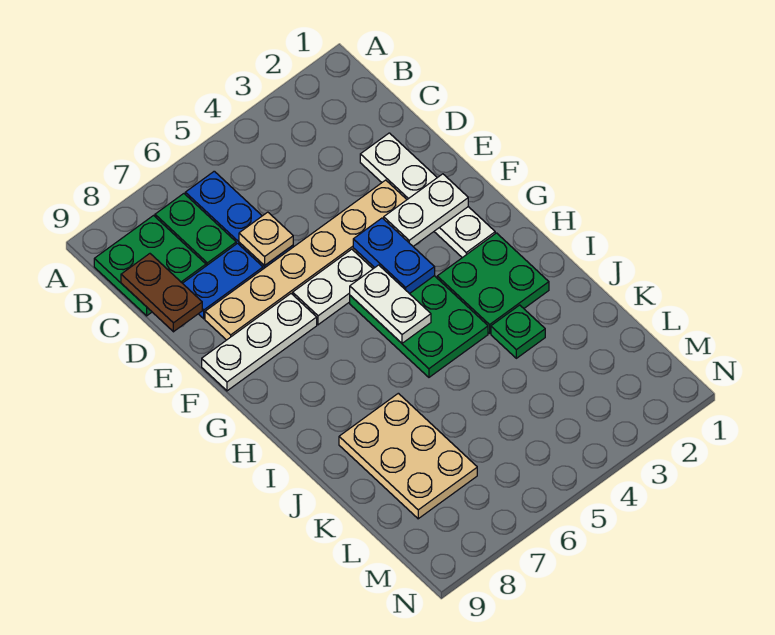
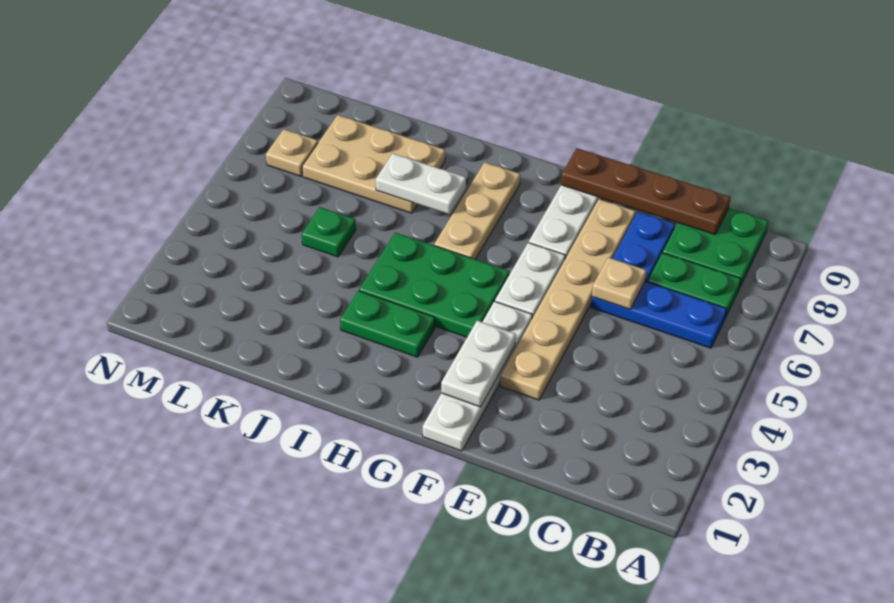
brown plate C9:D9 level 2 -> brown plate C9:F9 level 2
white plate D2:G2 level 1 -> white plate F1:F4 level 1
blue plate F4:G4 level 2 -> none
white plate G5:H5 level 2 -> white plate I7:J7 level 2
green plate H2:I3 level 1 -> green plate H3:I3 level 1
none -> tan plate H6:H8 level 1
green plate J3 level 1 -> green plate K5 level 1
none -> tan plate M7 level 1

